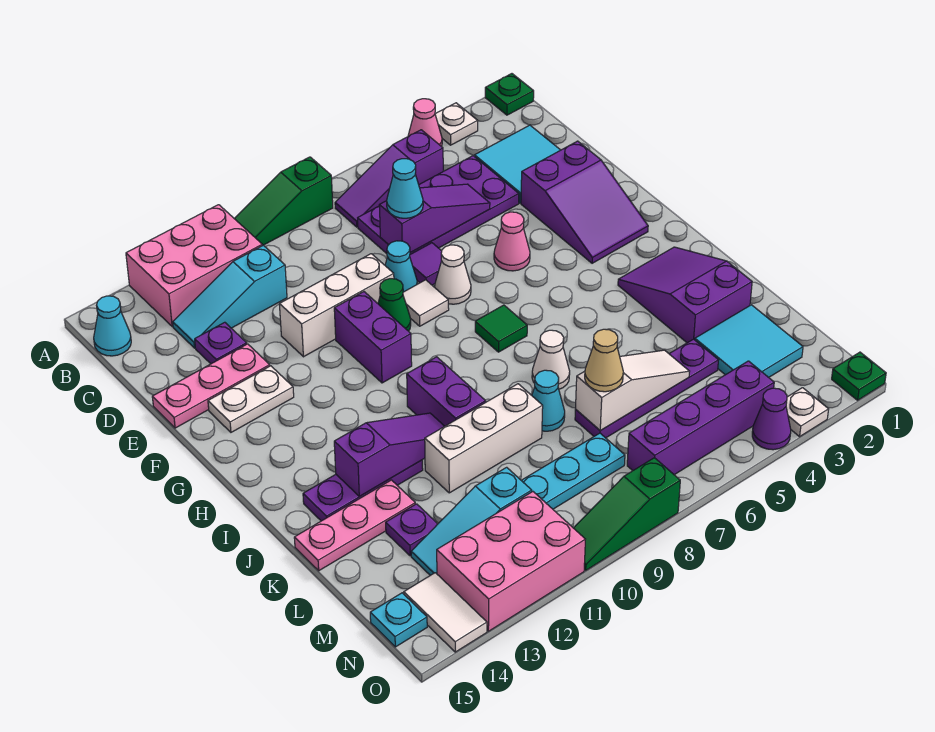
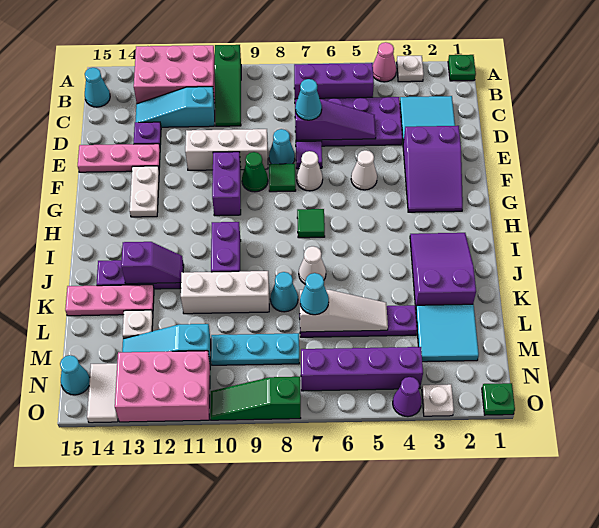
green slope A8:A10 level 1 top 8 -> green slope A10:C10 level 1 top A
purple slope B5:B7 level 1 top 5 -> purple brick B5:B7 level 1
pink cone F5 level 1 -> white cone F5 level 1
white tile F8 level 1 -> green tile F8 level 1
white plate F13:F14 level 1 -> white plate F13:G13 level 1
purple slope J11:J13 level 2 top 13 -> purple slope J12:J13 level 2 top 13
tan cone L7 level 3 -> cyan cone L7 level 3
purple plate L13 level 1 -> white plate L13 level 1
cyan plate N15 level 1 -> cyan cone N15 level 1

